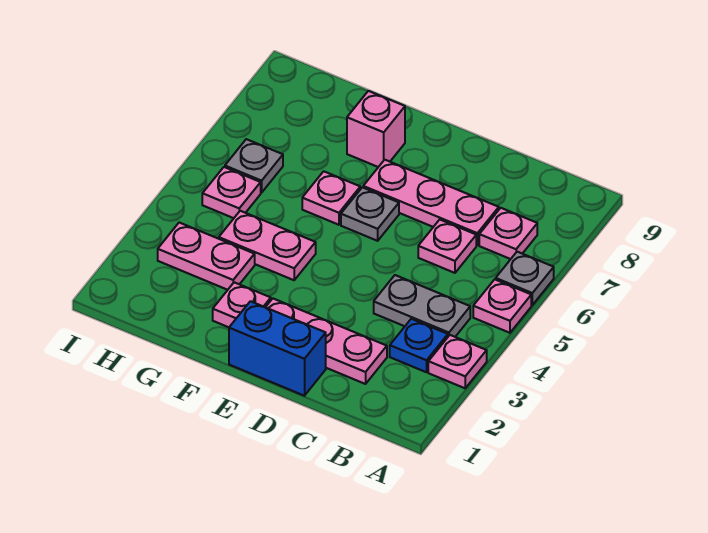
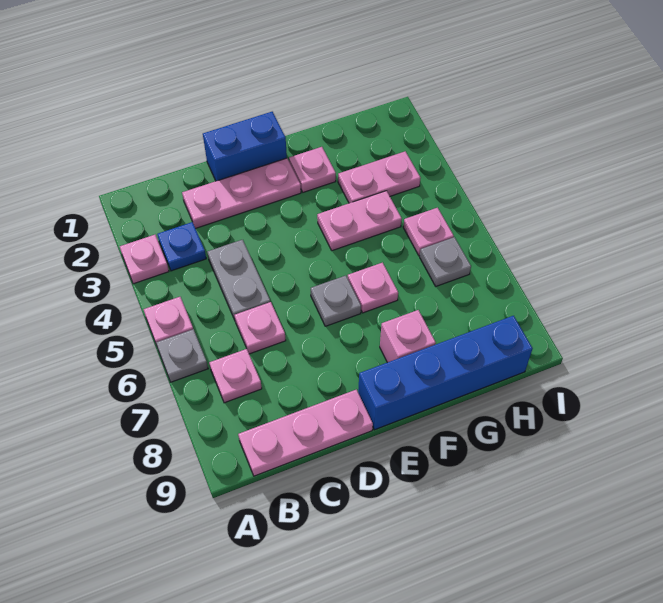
grey plate B4:C4 level 1 -> grey plate C4:C5 level 1
pink plate C7:E7 level 1 -> pink plate B9:D9 level 1
none -> blue brick E9:H9 level 1

